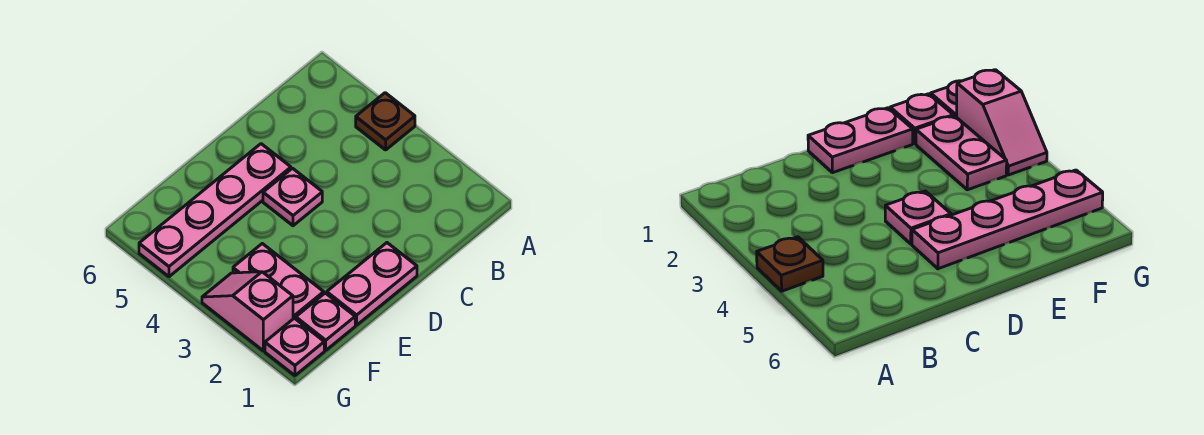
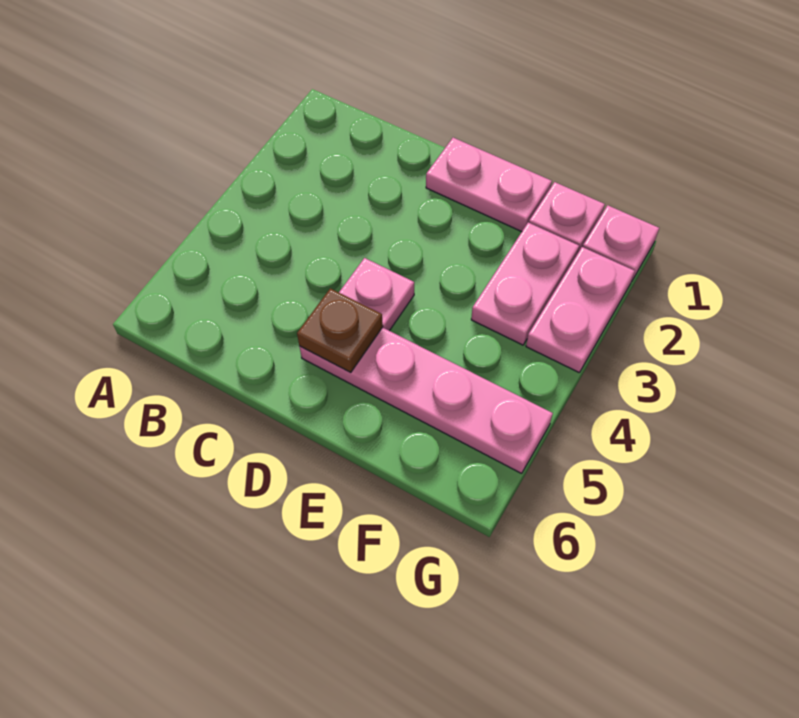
brown plate A4 level 1 -> brown plate D5 level 2
pink slope G2:G3 level 1 top 2 -> pink plate G2:G3 level 1

